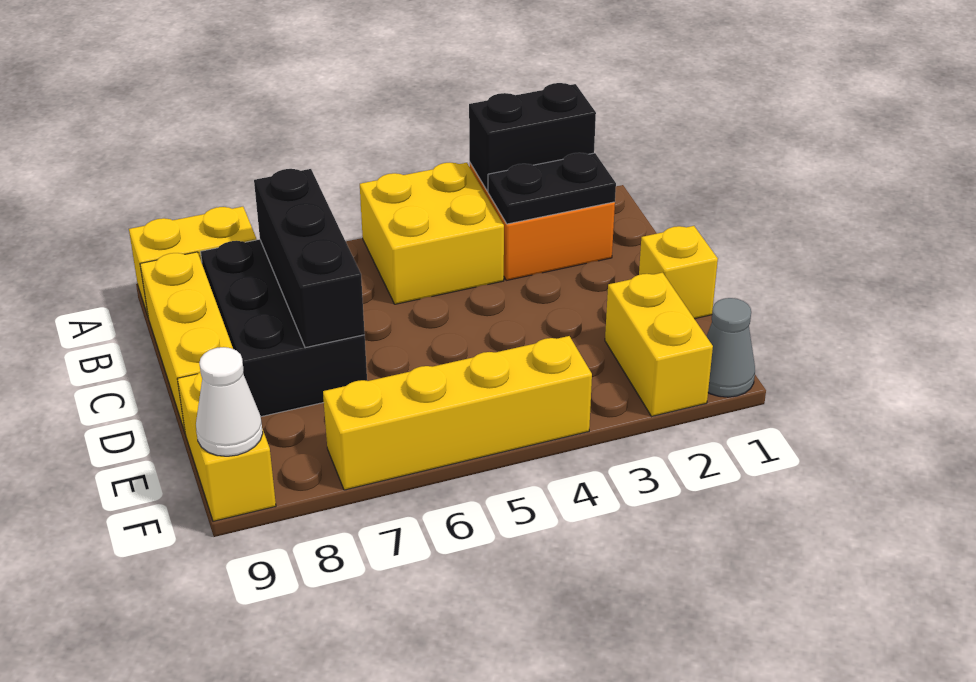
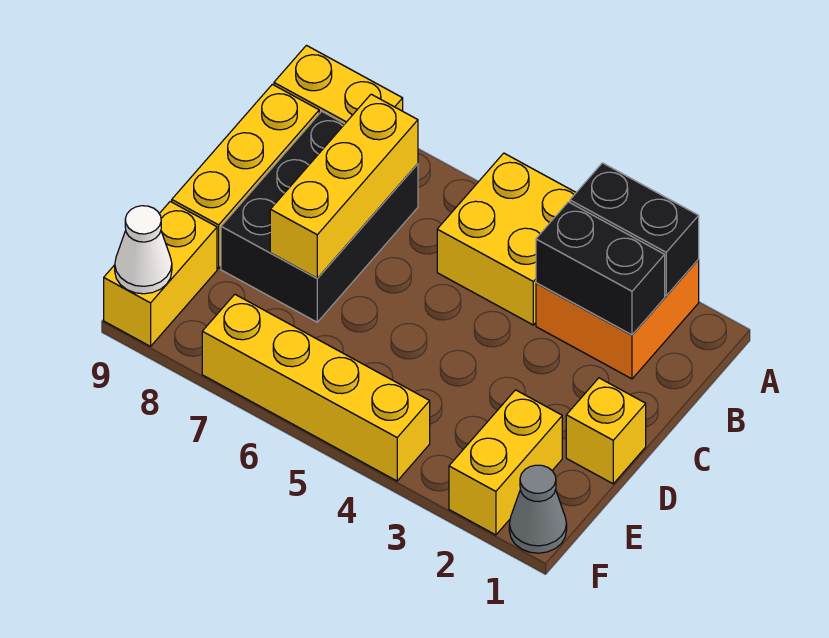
black plate B2:B3 level 2 -> black brick B2:B3 level 2
black brick B7:D7 level 2 -> yellow brick B7:D7 level 2

